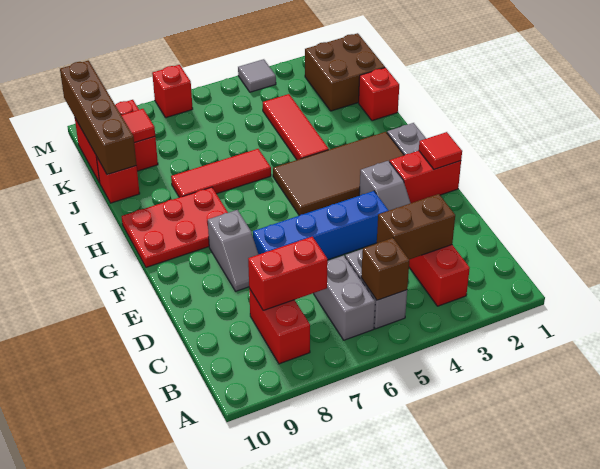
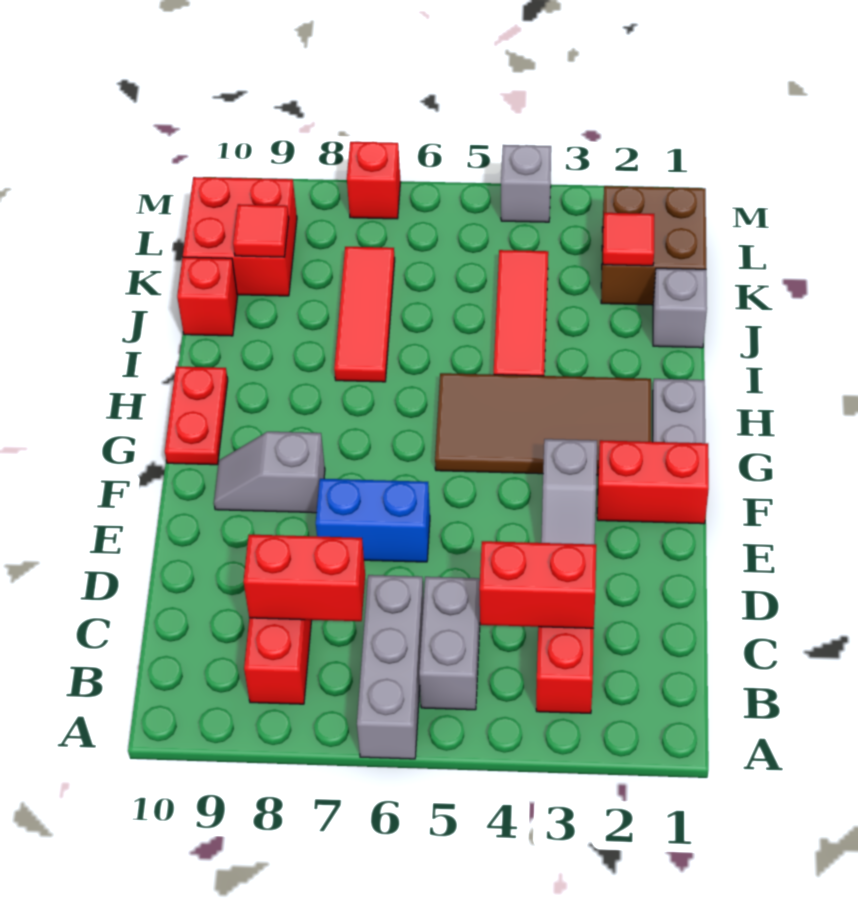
brown brick B5 level 2 -> none
grey brick B6:C6 level 1 -> grey brick A6:C6 level 1
brown brick C3:C4 level 2 -> red brick C3:C4 level 2
blue brick E4:E7 level 1 -> blue brick E6:E7 level 1
grey slope E8:F8 level 1 top F -> grey slope F8:F9 level 1 top 8
red tile F1 level 2 -> red tile K2 level 2
red plate G8:H10 level 1 -> red plate G10:H10 level 1
red tile I6:I8 level 1 -> red tile I7:K7 level 1
red brick J1 level 1 -> grey brick J1 level 1
brown brick J10:M10 level 2 -> none
grey tile M4 level 1 -> grey brick M4 level 1

